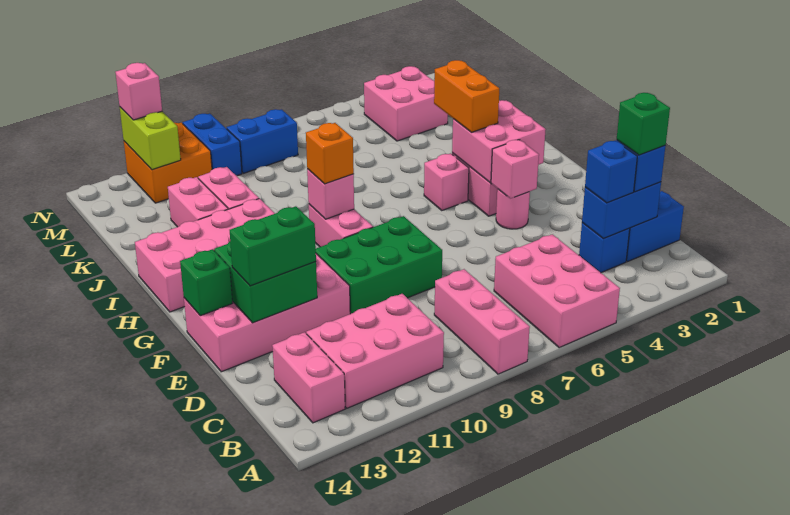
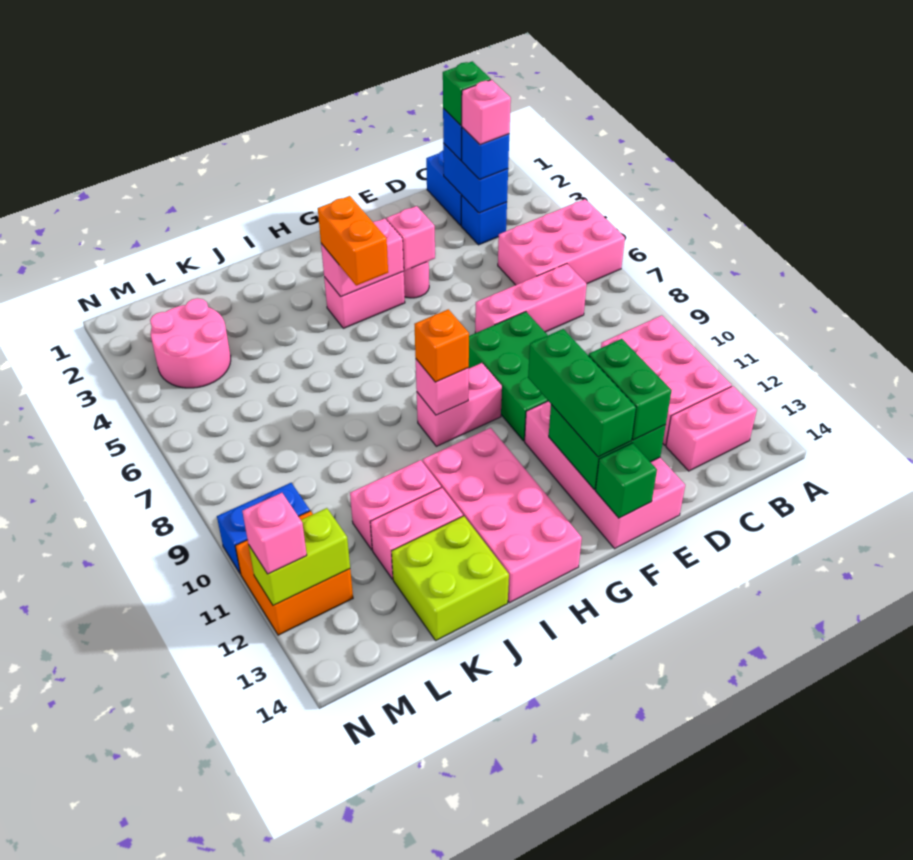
pink brick A8:C8 level 1 -> pink brick C7:E7 level 1
none -> green brick F11:F13 level 3
pink brick G3:H4 level 2 -> pink brick G4:H4 level 2
orange brick H4:I4 level 3 -> orange brick H4:H5 level 3
pink brick H5 level 1 -> pink brick C3 level 4
none -> lime brick J13:K14 level 1
pink brick L3:M4 level 1 -> pink round brick L3:M4 level 1
blue brick M8:M9 level 1 -> none

